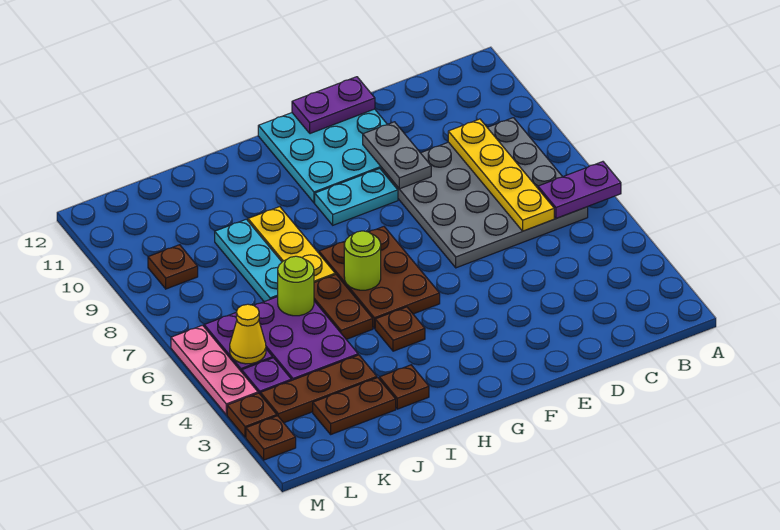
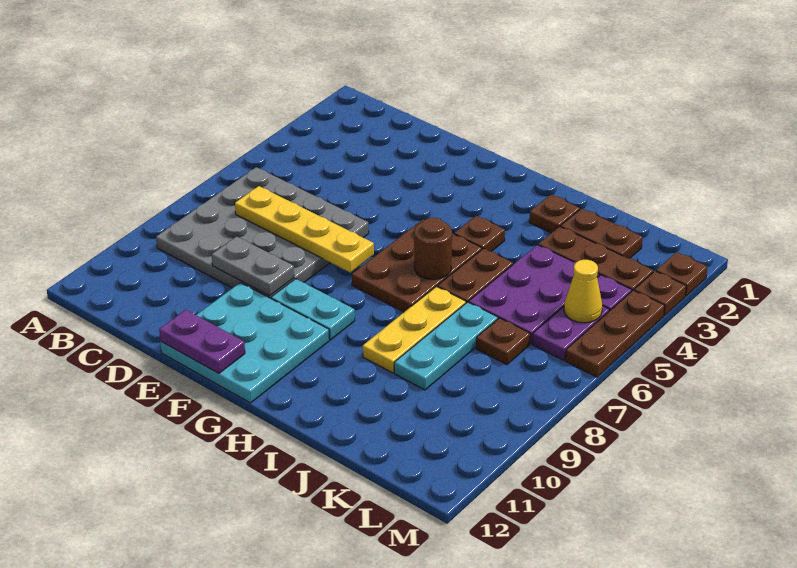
purple plate A6:B6 level 2 -> none
yellow plate C6:C9 level 2 -> yellow plate C7:F7 level 2
grey plate E9:E10 level 2 -> grey plate D9:E9 level 2
lime round brick H6 level 2 -> brown round brick H6 level 2
lime round brick J6 level 2 -> none
brown plate L9 level 1 -> brown plate K7 level 1
pink plate M4:M6 level 1 -> brown plate M4:M6 level 1

